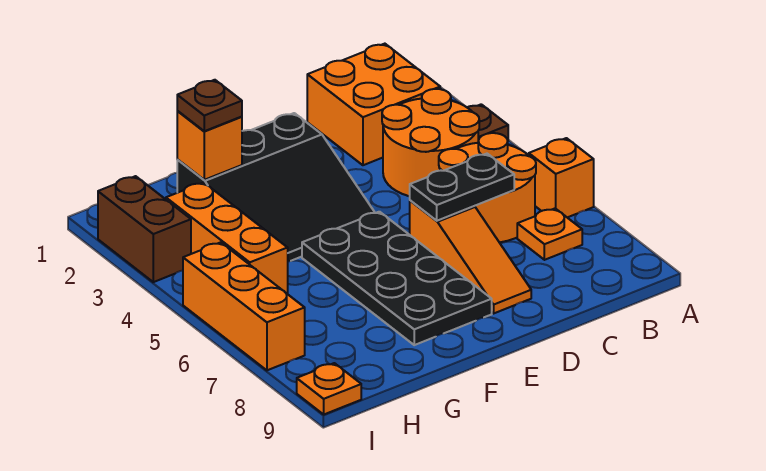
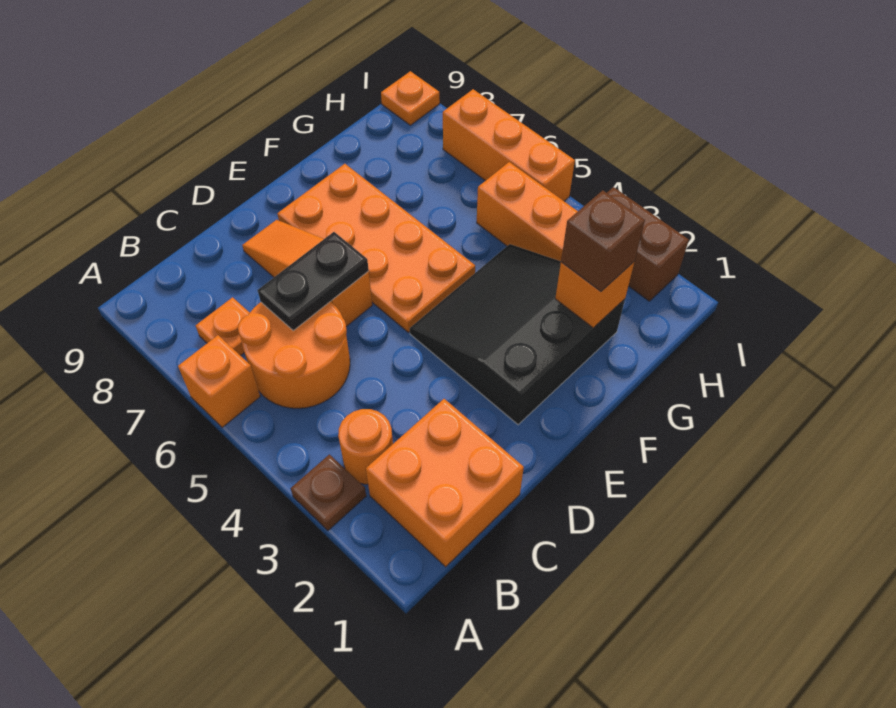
orange round brick B3:C4 level 1 -> orange round brick B3 level 1
black plate E5:F8 level 1 -> orange plate E5:F8 level 1
brown plate G2 level 3 -> brown brick G2 level 3

